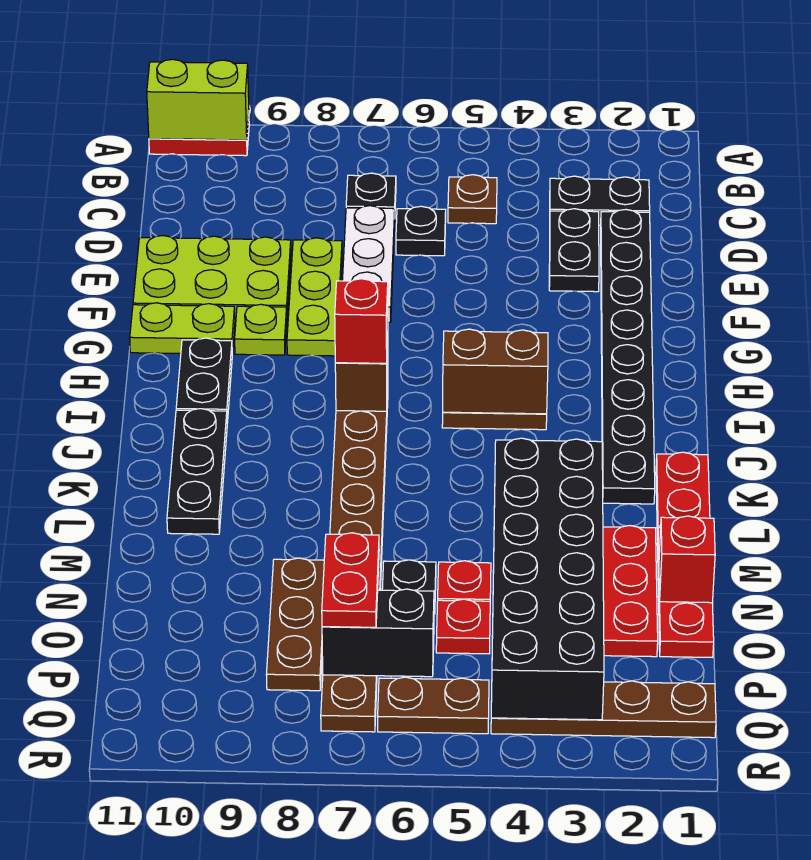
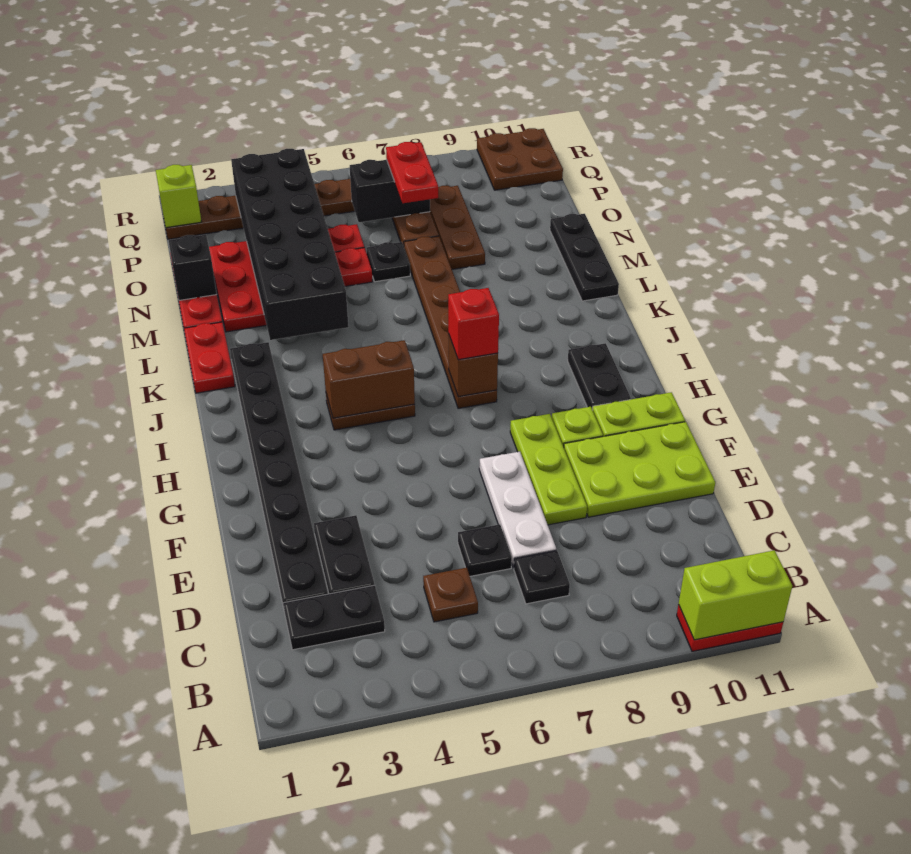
black plate J10:L10 level 1 -> black plate L11:N11 level 1
red brick N1 level 2 -> black brick N1 level 2
none -> lime brick Q1 level 2
none -> brown plate Q10:R11 level 1

